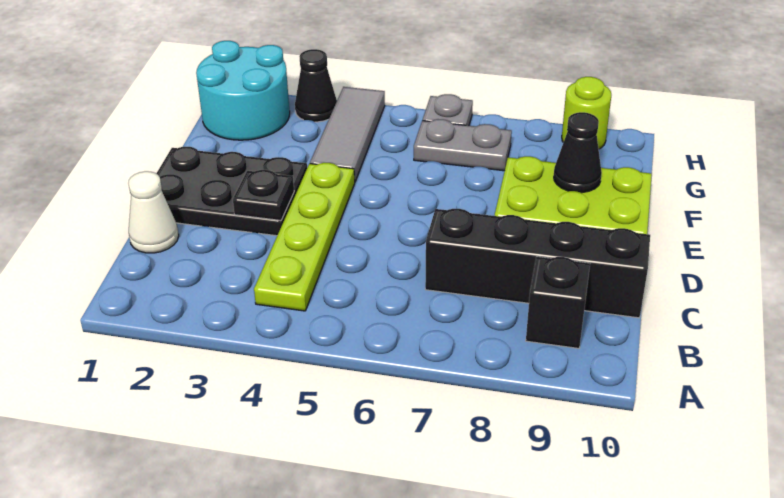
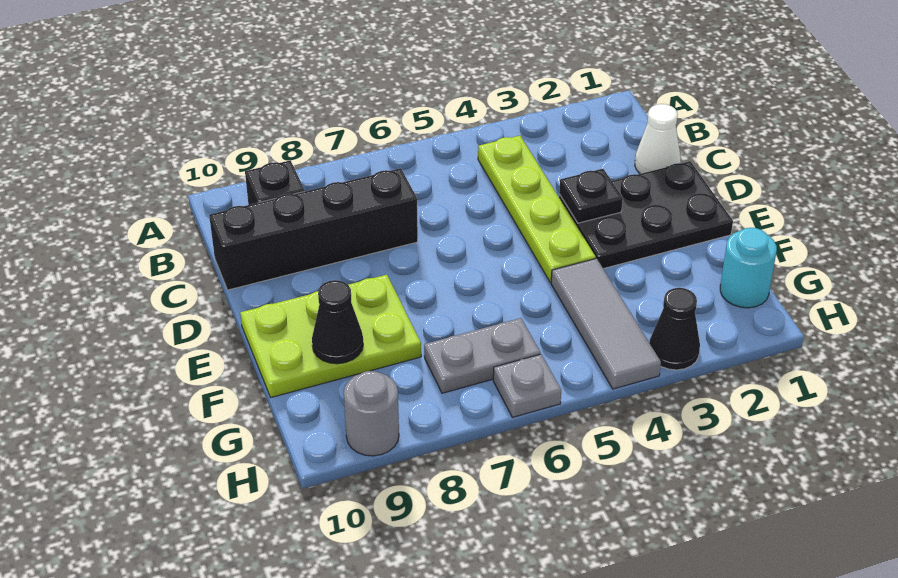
cyan round brick G1:H2 level 1 -> cyan round brick G1 level 1
lime round brick H9 level 1 -> grey round brick H9 level 1

